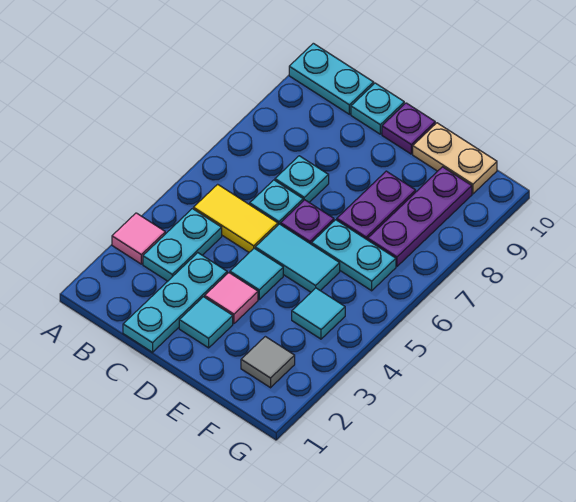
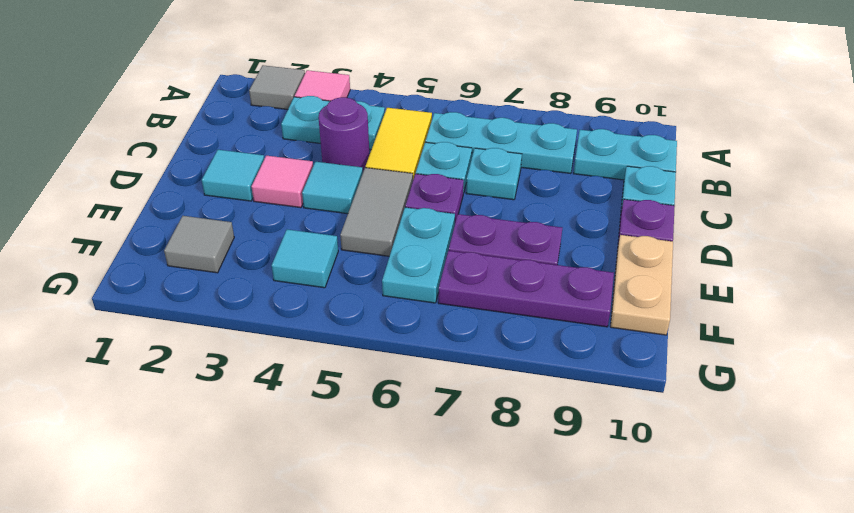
none -> grey tile A2 level 1
cyan plate A10:B10 level 1 -> cyan plate B9:B10 level 1
cyan plate C1:C3 level 1 -> cyan plate B6:B8 level 1
none -> purple round brick C4 level 1
cyan tile D5:E5 level 1 -> grey tile D5:E5 level 1

